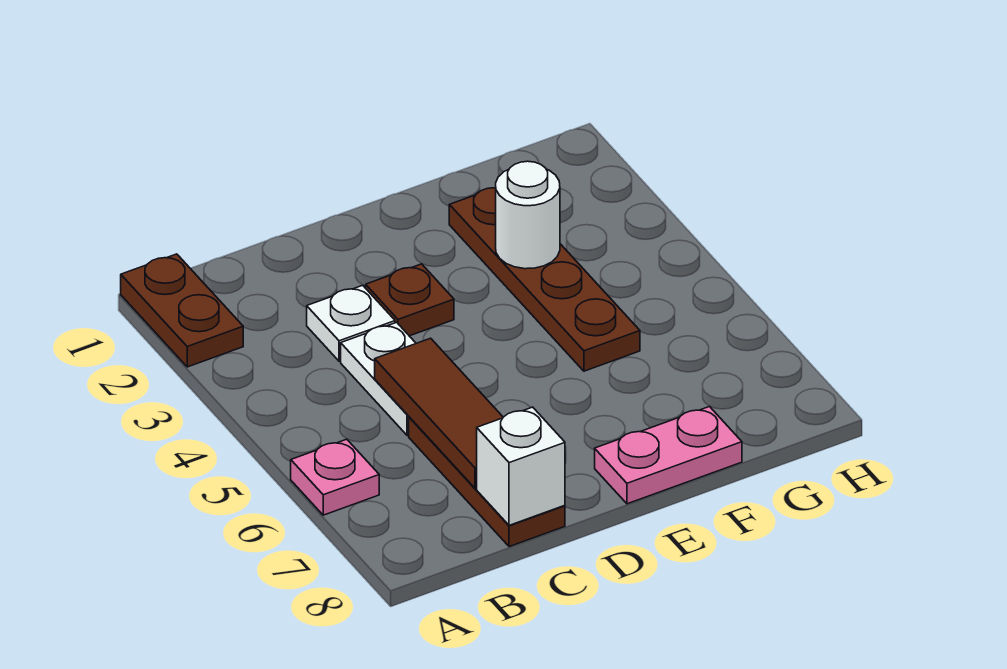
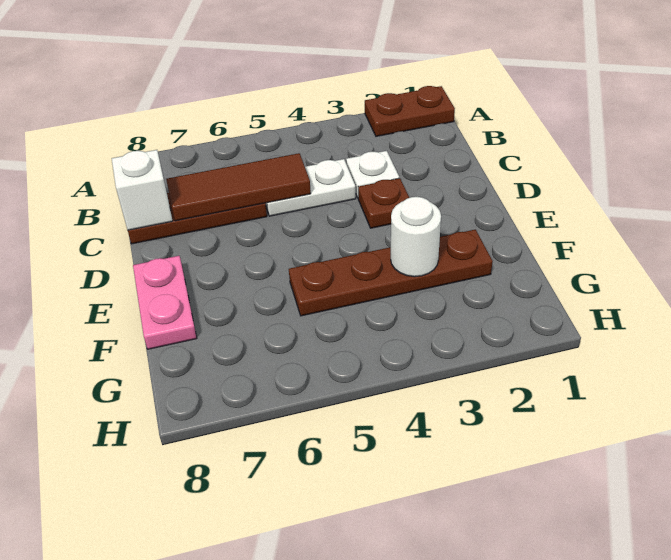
pink plate A6 level 1 -> none

